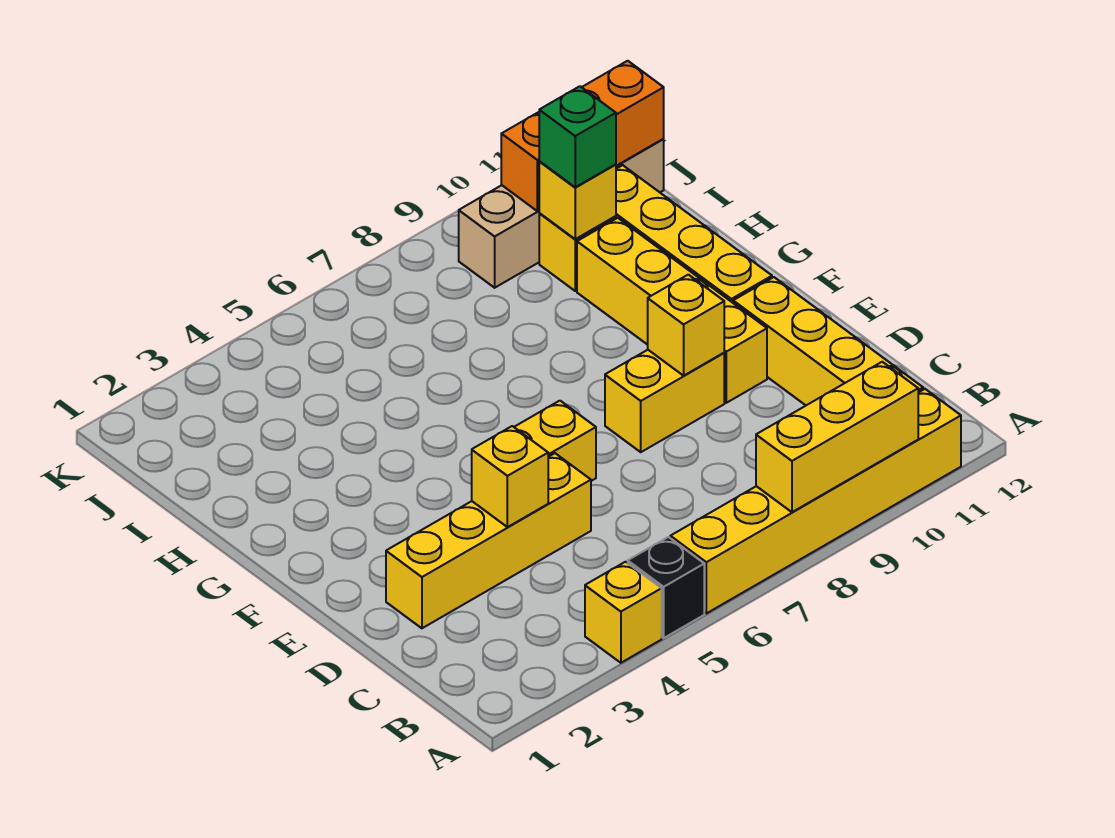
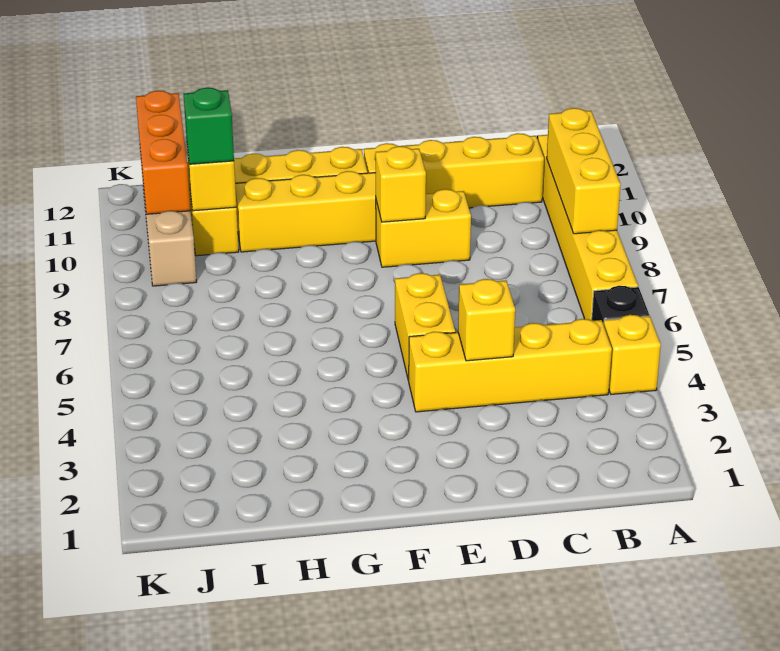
yellow brick D2:D5 level 1 -> yellow brick B4:E4 level 1
yellow brick E8:E9 level 1 -> yellow brick D9:E9 level 1

